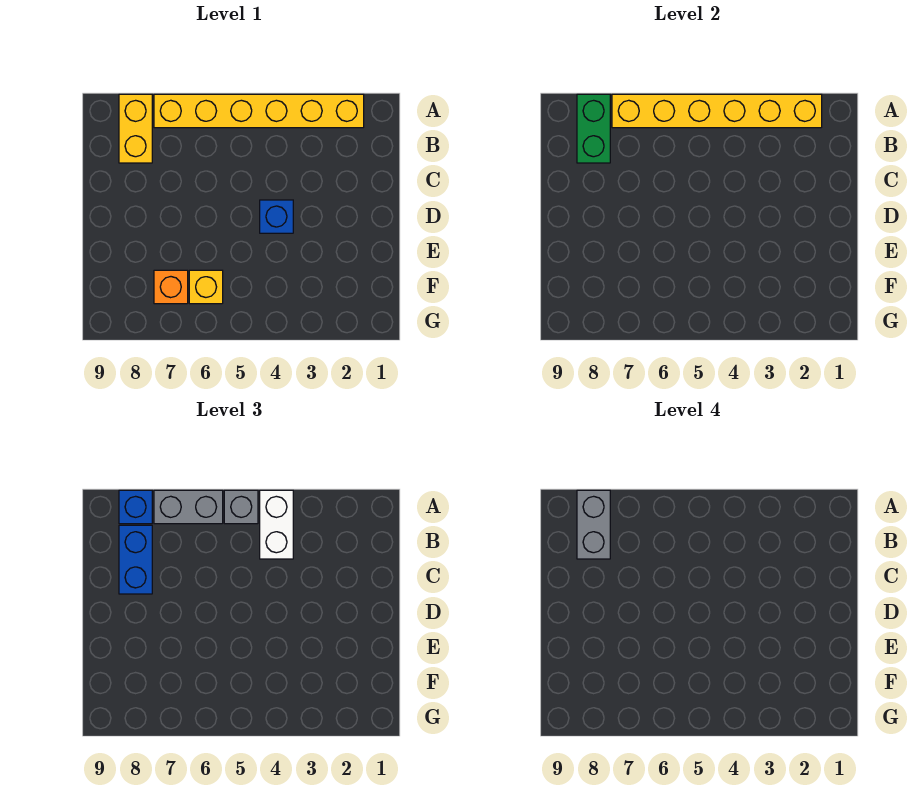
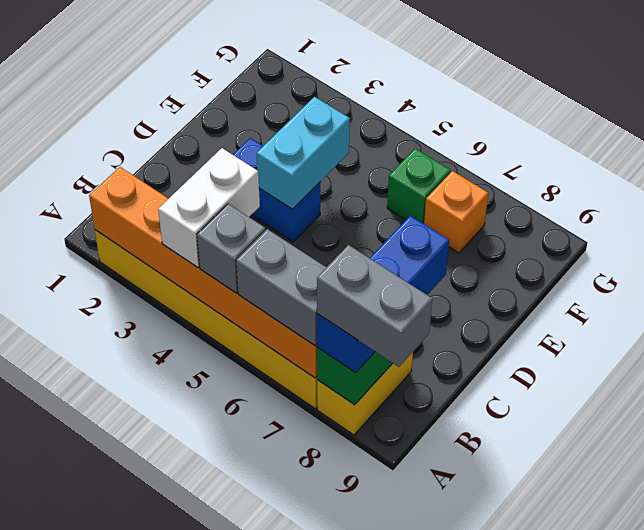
yellow brick A2:A7 level 2 -> orange brick A2:A7 level 2
grey brick A8:B8 level 4 -> grey brick A8:A9 level 4
blue brick D4 level 1 -> blue brick D3:D4 level 1
none -> cyan brick D4:E4 level 2
yellow brick F6 level 1 -> green brick F6 level 1

